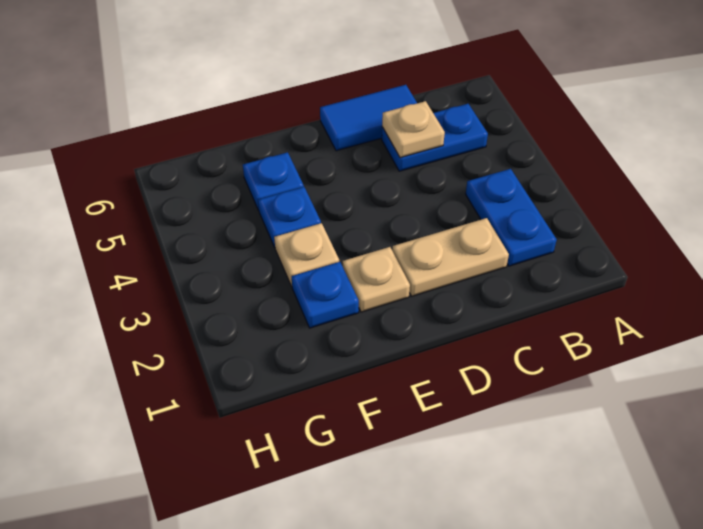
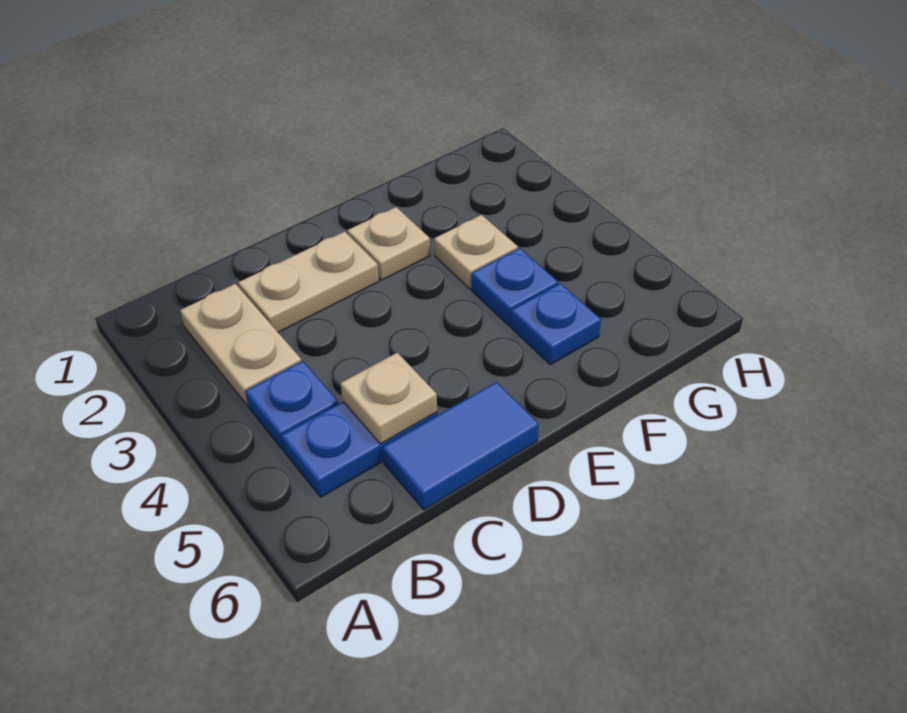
blue plate B2:B3 level 1 -> tan plate B2:B3 level 1
blue plate F2 level 1 -> blue plate B4 level 1

